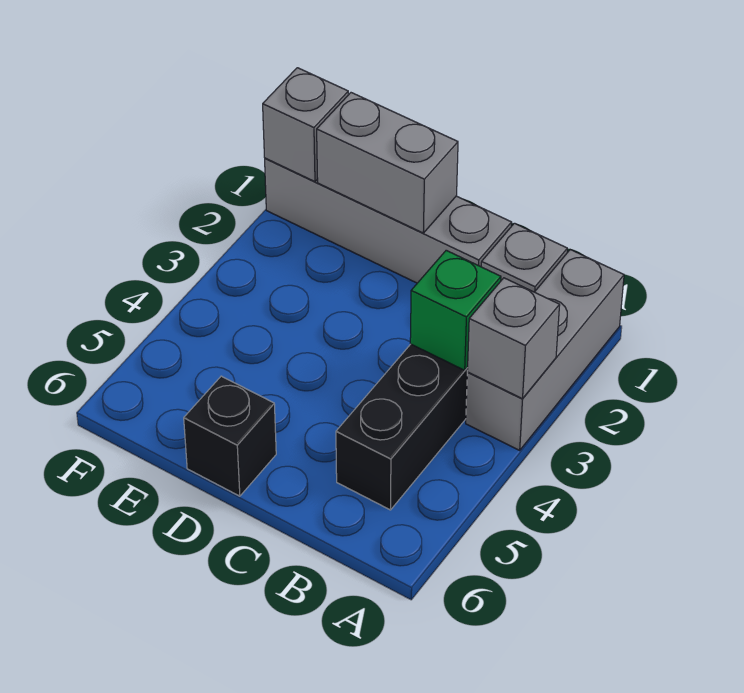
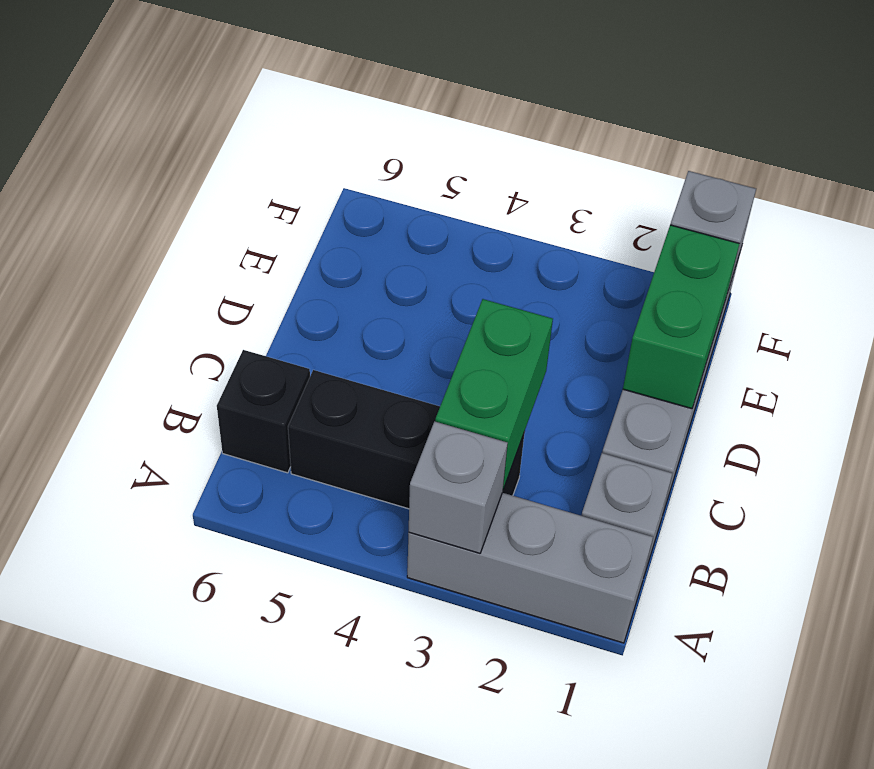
green brick B3 level 2 -> green brick B3:C3 level 2
grey brick D1:E1 level 2 -> green brick D1:E1 level 2
black brick D6 level 1 -> black brick B6 level 1

